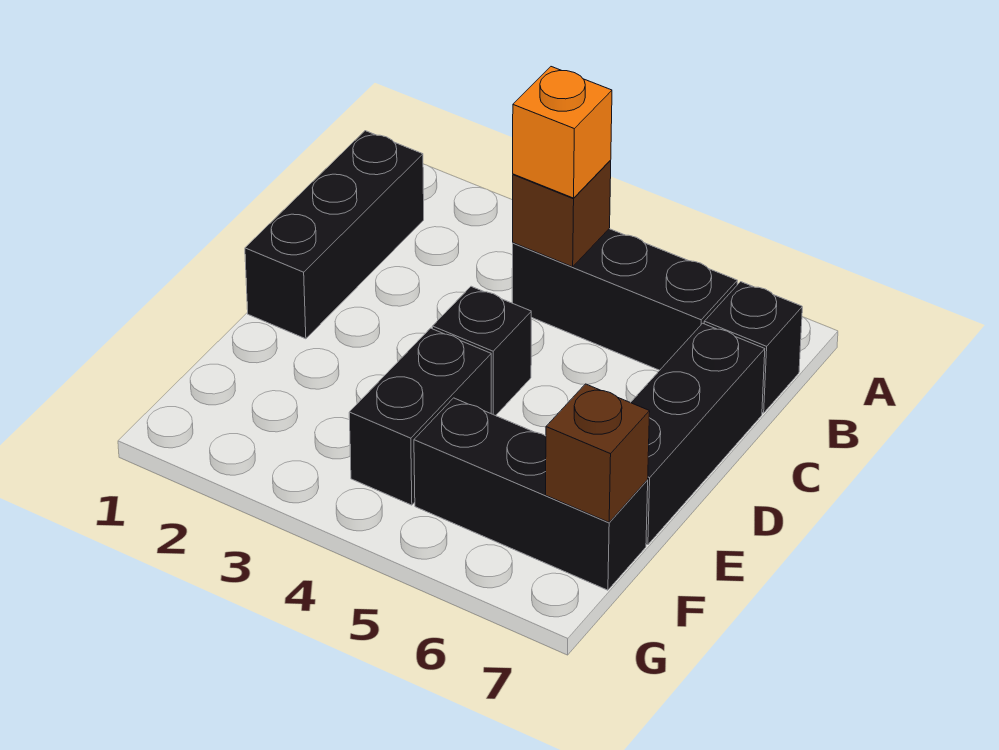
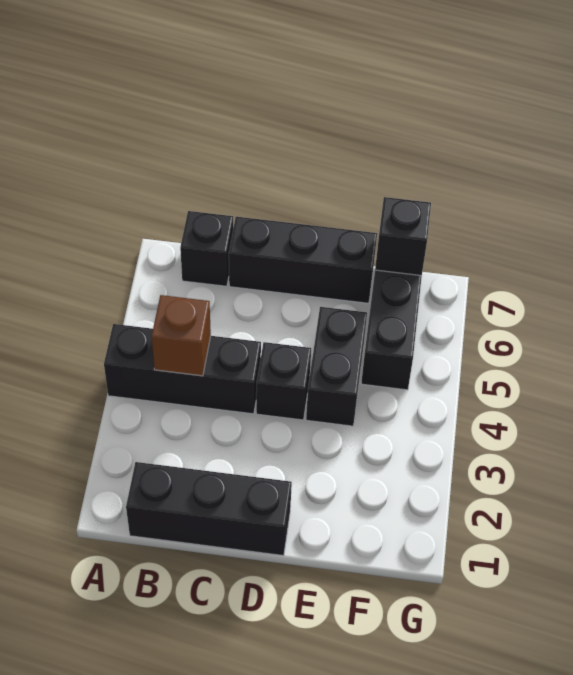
black brick B4:B6 level 1 -> black brick A4:C4 level 1
orange brick B4 level 3 -> none
black brick E4:F4 level 1 -> black brick E4:E5 level 1
brown brick F7 level 2 -> black brick F7 level 2

